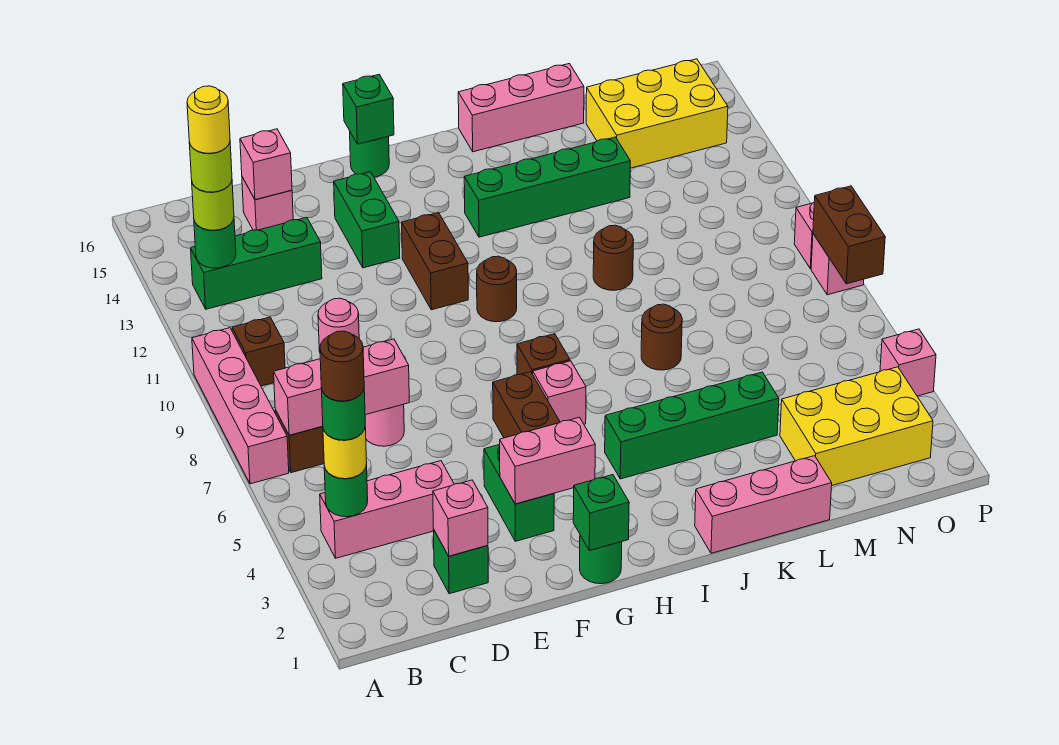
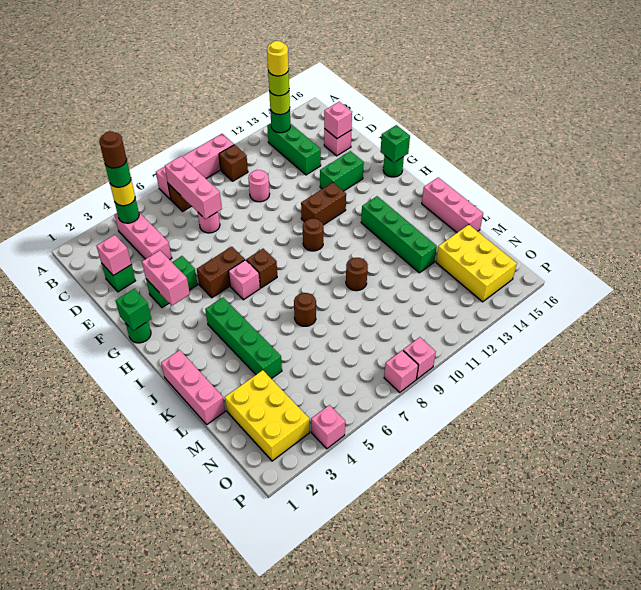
brown brick P7:P8 level 2 -> none

